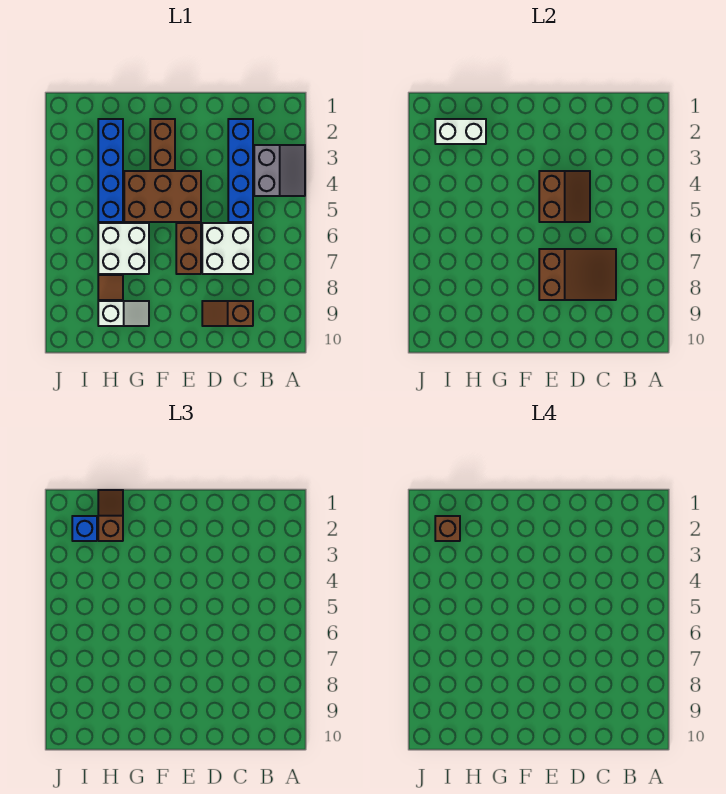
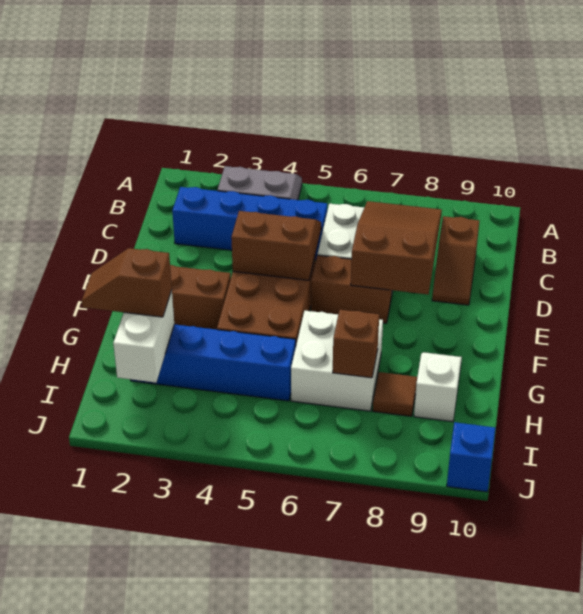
blue brick I2 level 3 -> blue brick J10 level 1
brown brick I2 level 4 -> brown brick H7 level 2

